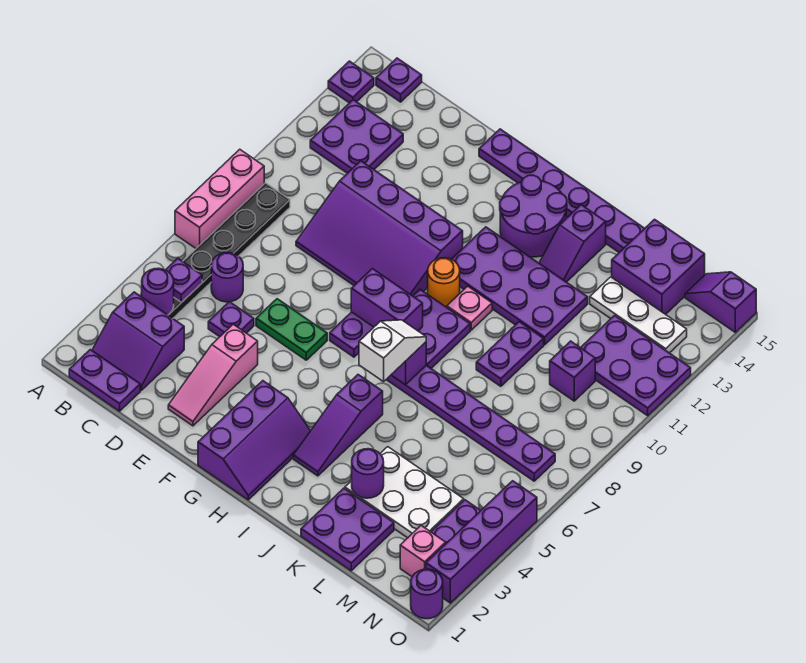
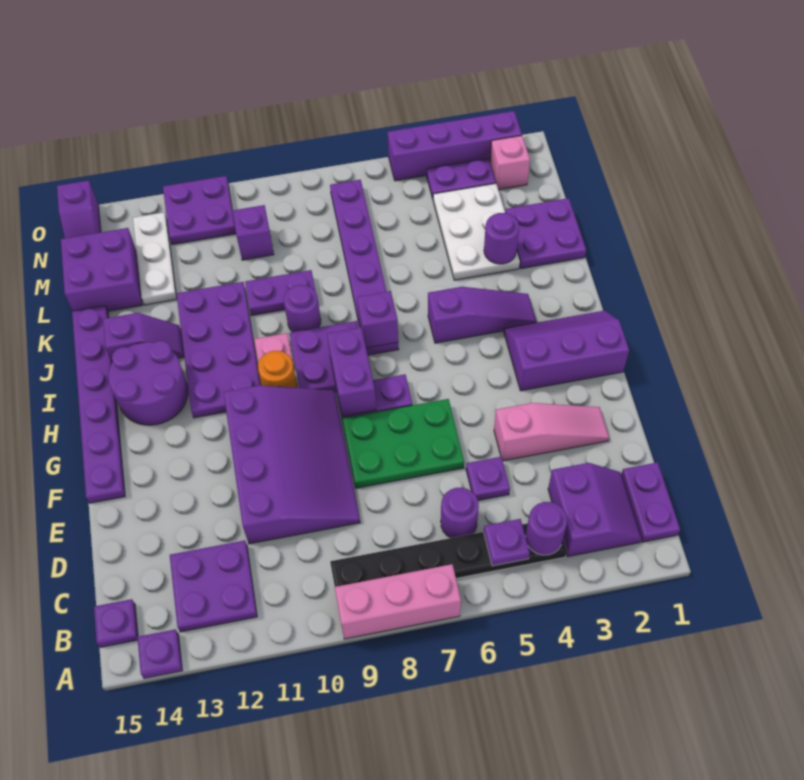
green plate E6:F6 level 1 -> green plate E6:F8 level 1
white slope I6:I7 level 3 top 6 -> none
purple plate M11:O12 level 1 -> purple plate N11:O12 level 1
purple round brick O1 level 1 -> purple round brick J9 level 1

